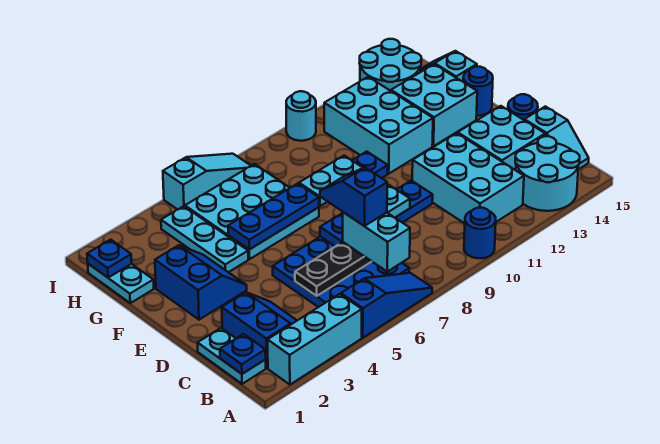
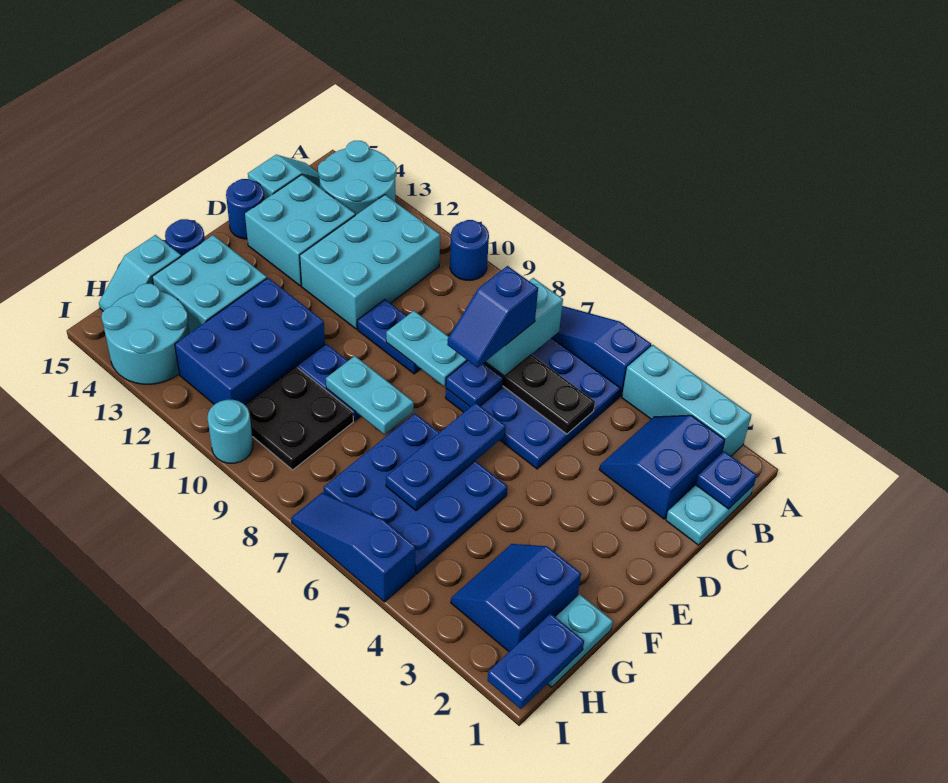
blue slope E2:F3 level 1 top 2 -> blue slope G2:H3 level 1 top 2
cyan plate F4:H4 level 1 -> none
cyan plate F5:H7 level 1 -> blue plate F5:H7 level 1
blue plate F5:F7 level 2 -> blue plate E6:G6 level 2
cyan brick F11:H12 level 1 -> blue brick F11:H12 level 1
none -> black plate G9:H10 level 1
blue plate H1 level 2 -> blue plate H1:I1 level 2
cyan slope I5:I7 level 1 top 5 -> blue slope I5:I7 level 1 top 5

